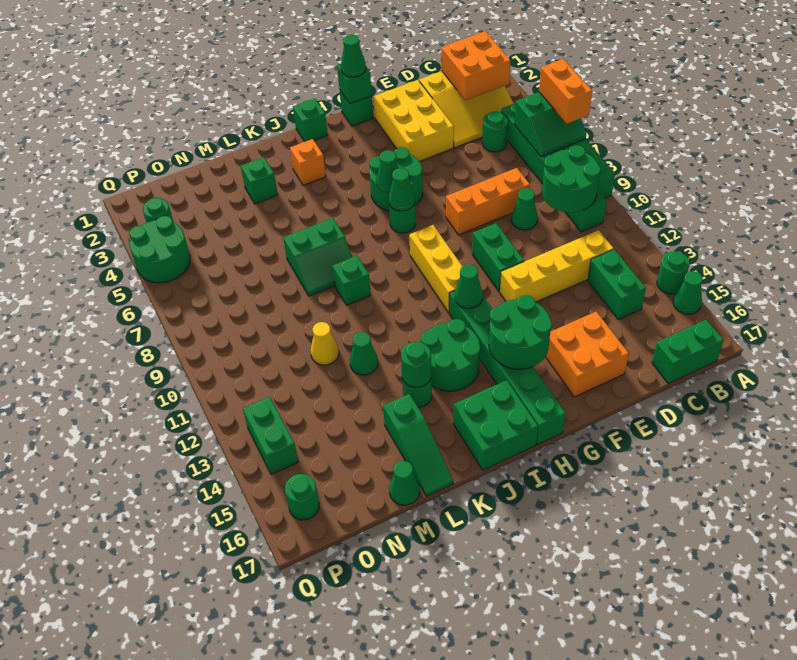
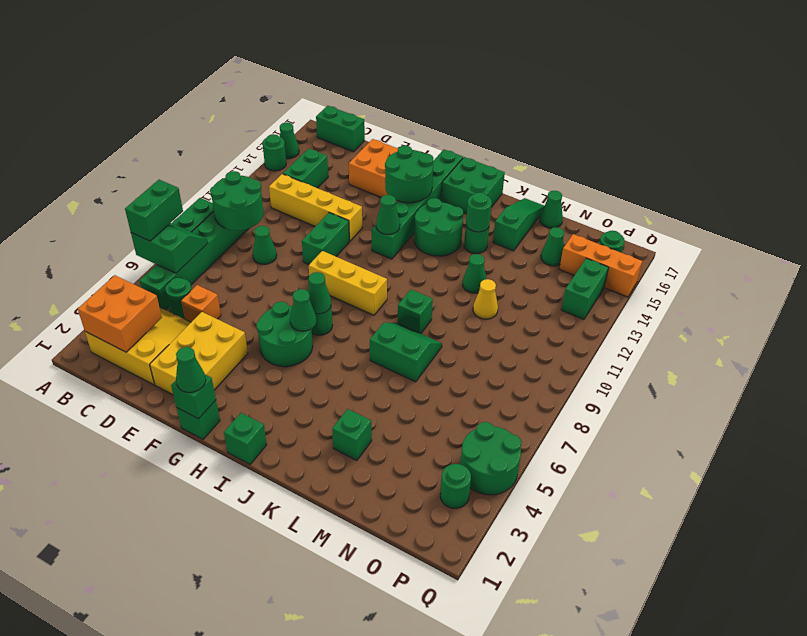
orange brick A6:A7 level 3 -> green brick A6:A7 level 3
orange brick D8:F8 level 1 -> orange brick O15:Q15 level 1
yellow brick H9:H11 level 1 -> yellow brick G9:I9 level 1
orange brick J3 level 1 -> orange brick D5 level 1
none -> green cone N15 level 1

